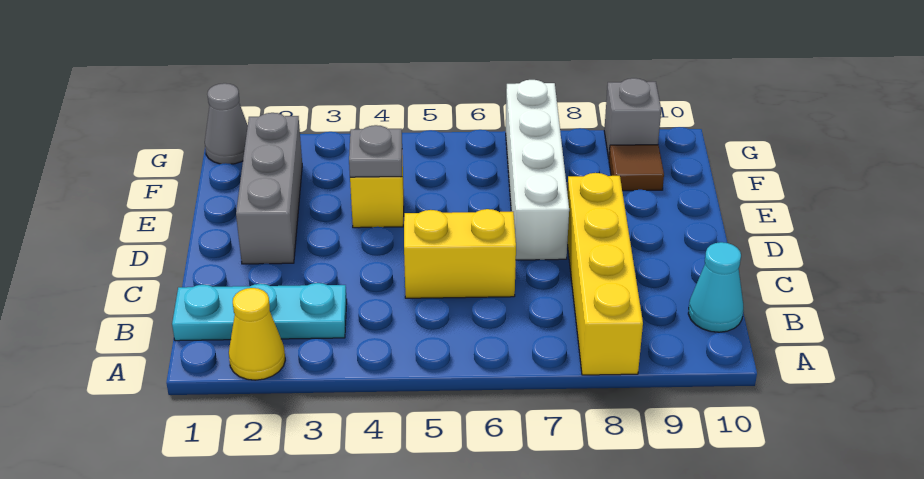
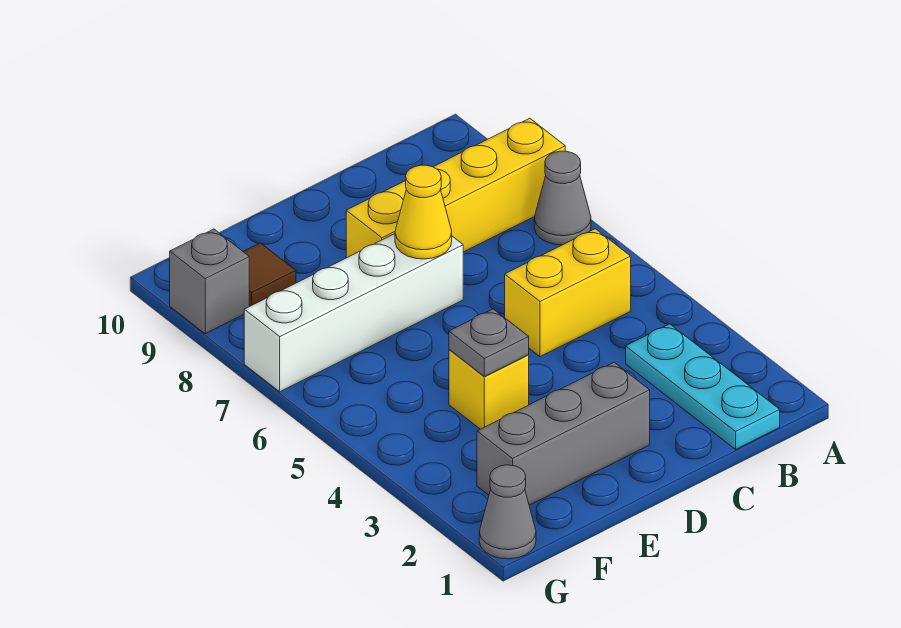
yellow cone A2 level 1 -> yellow cone D7 level 2
none -> grey cone A7 level 1
cyan cone B10 level 1 -> none
yellow brick C5:C6 level 1 -> yellow brick B5:C5 level 1

